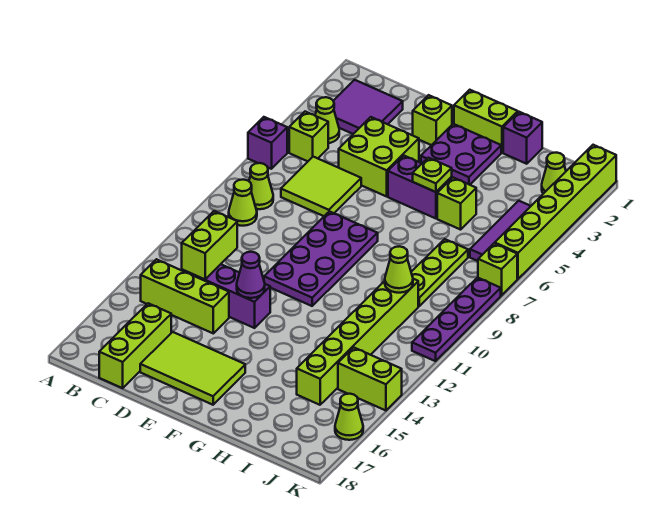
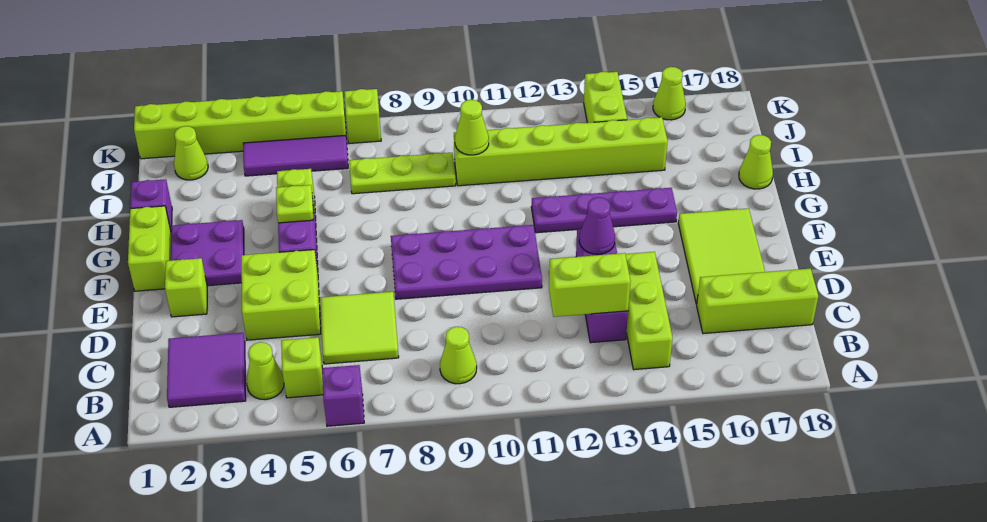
lime cone B8 level 1 -> lime cone H18 level 1
purple plate K8:K11 level 1 -> purple plate G12:G15 level 1

